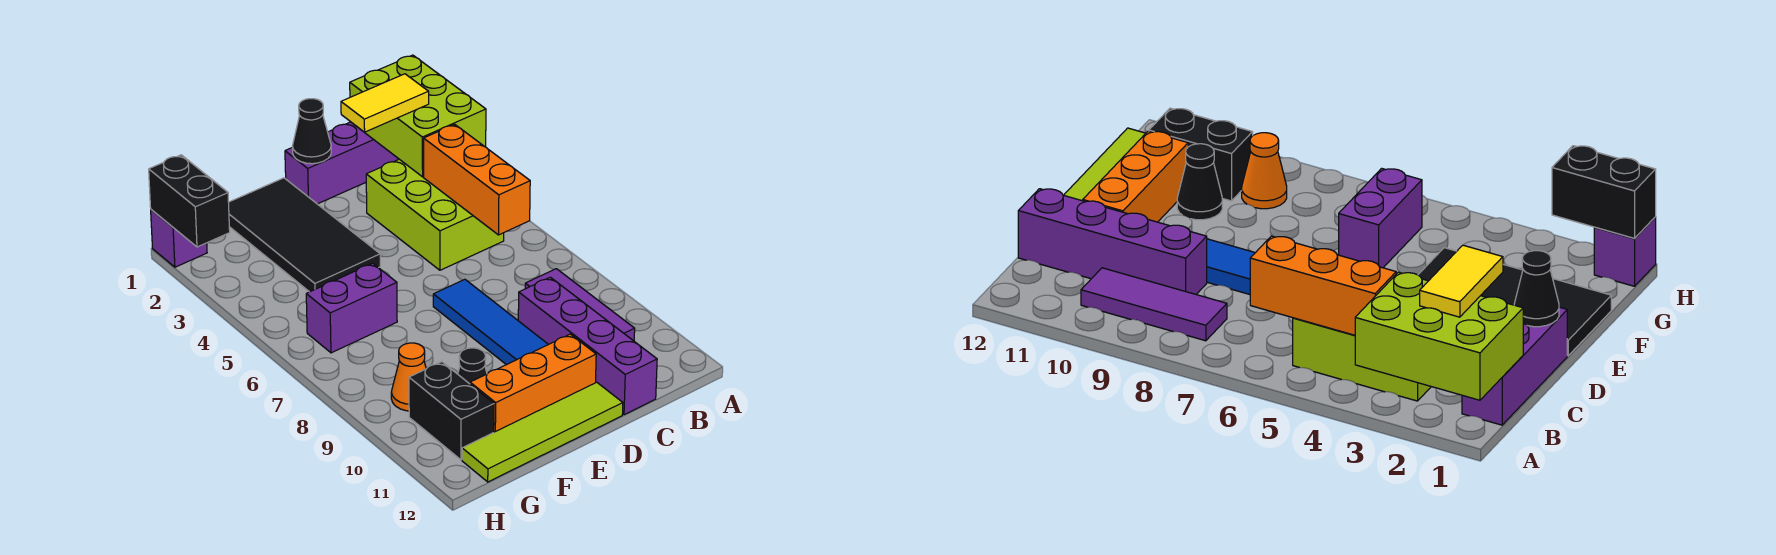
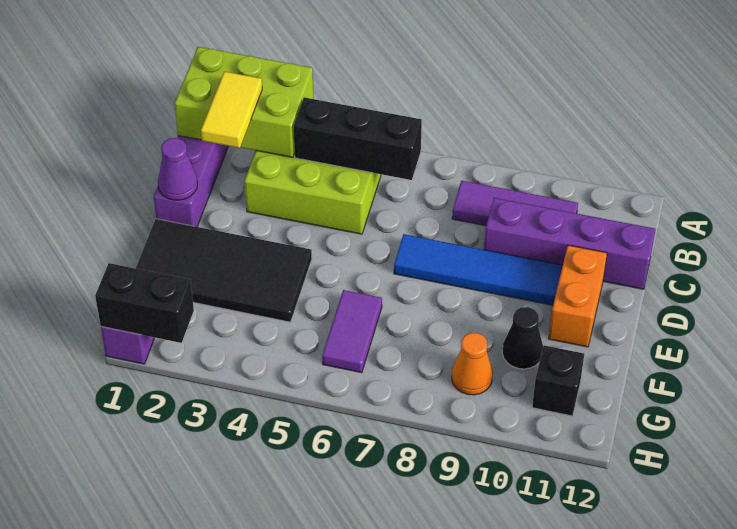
orange brick B4:B6 level 2 -> black brick B4:B6 level 2
black cone D1 level 2 -> purple cone D1 level 2
orange brick D11:F11 level 1 -> orange brick D11:E11 level 1
lime tile D12:G12 level 1 -> none
purple brick F6:G6 level 1 -> purple tile F6:G6 level 1
black brick G10:G11 level 1 -> black brick G11 level 1

